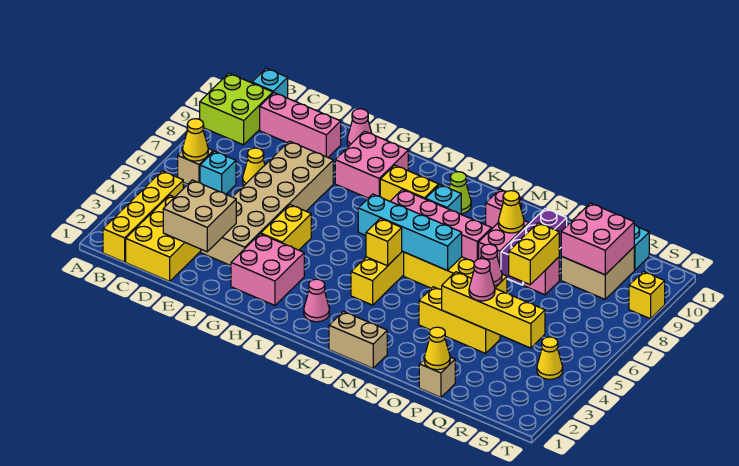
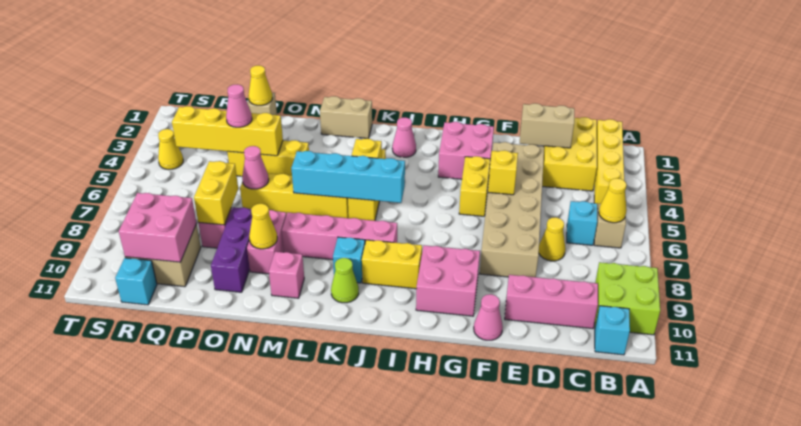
tan brick D2:E3 level 2 -> tan brick D2:E2 level 2
yellow brick T9 level 1 -> yellow brick F5 level 2

